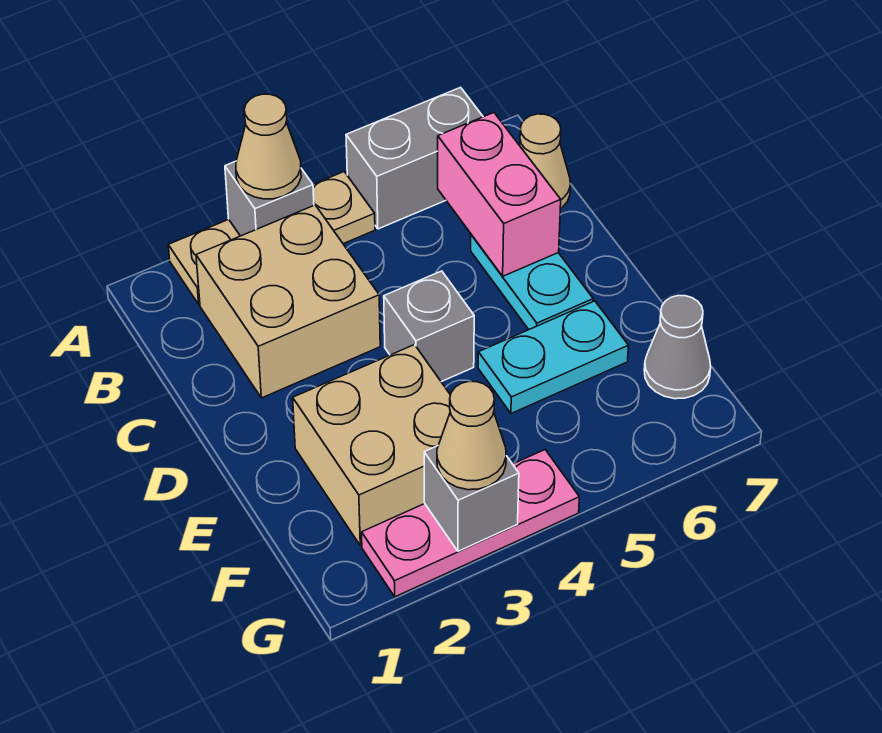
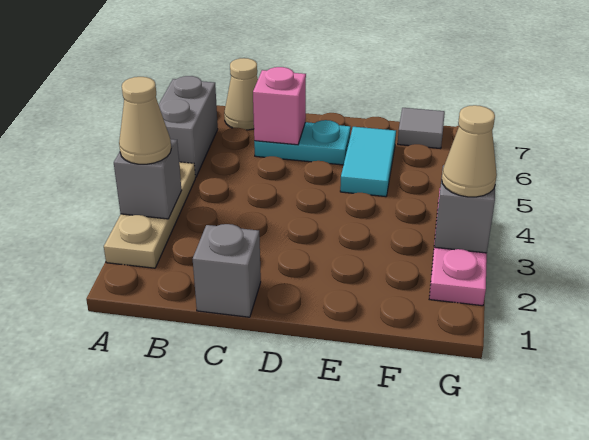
tan brick B2:C3 level 1 -> none
pink brick B6:C6 level 2 -> pink brick C6 level 2
grey brick D4 level 1 -> grey brick C1 level 1
tan brick E2:F3 level 1 -> none
cyan plate E5:E6 level 1 -> cyan tile E5:E6 level 1
grey cone F7 level 1 -> grey tile F7 level 1

